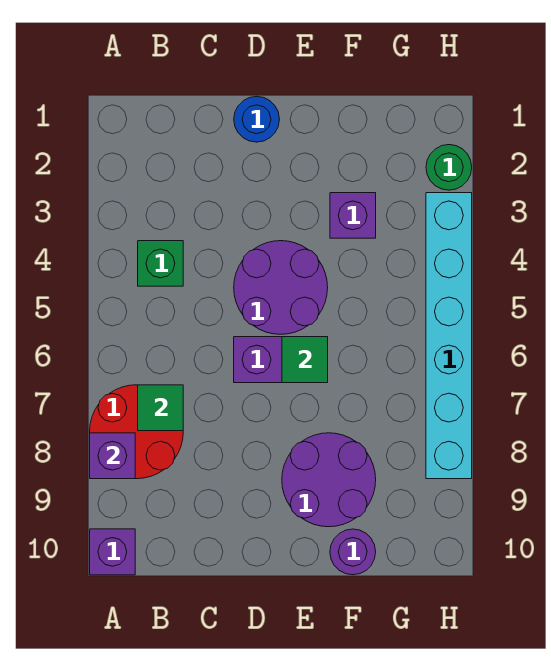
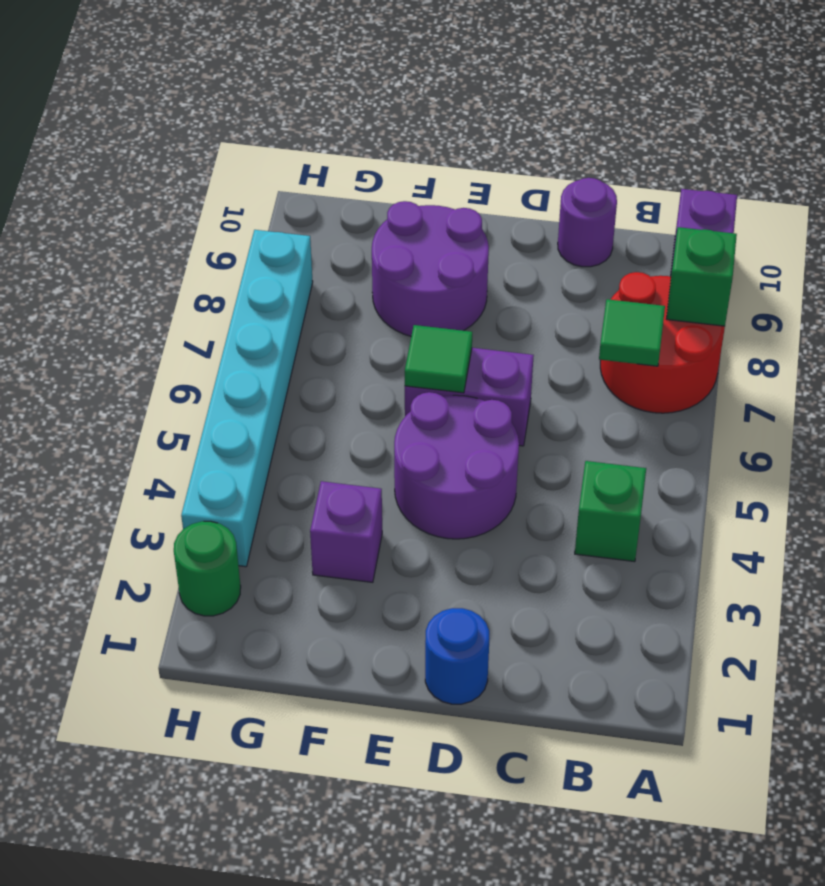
purple brick A8 level 2 -> green brick A8 level 2
purple round brick F10 level 1 -> purple round brick C10 level 1

